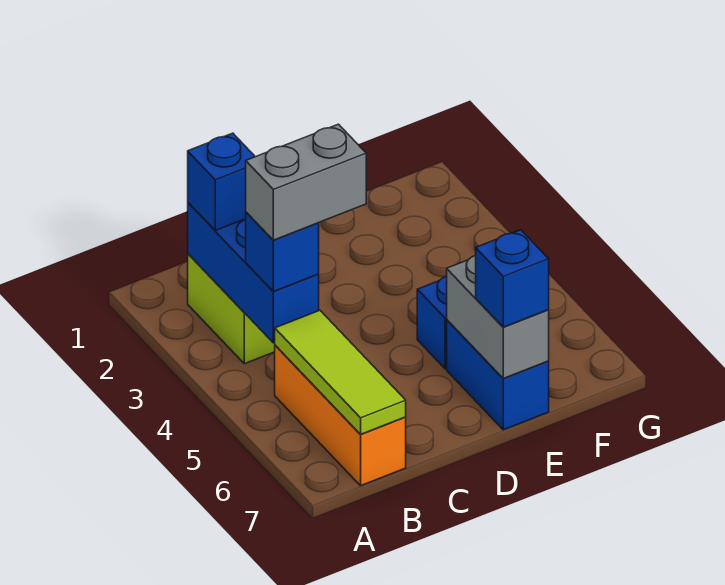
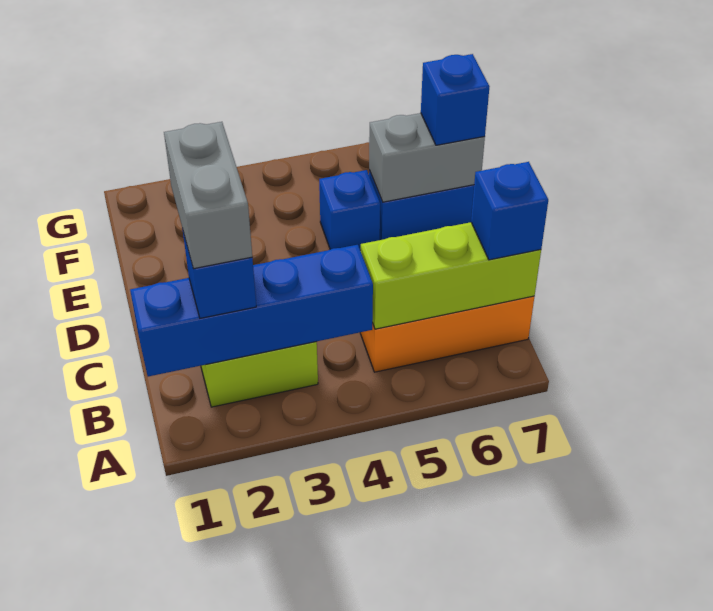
blue brick B2:B4 level 2 -> blue brick B1:B4 level 2
blue brick B4 level 3 -> blue brick B7 level 3
grey brick B4:C4 level 4 -> grey brick B2:C2 level 4
lime tile B5:B7 level 2 -> lime brick B5:B7 level 2

